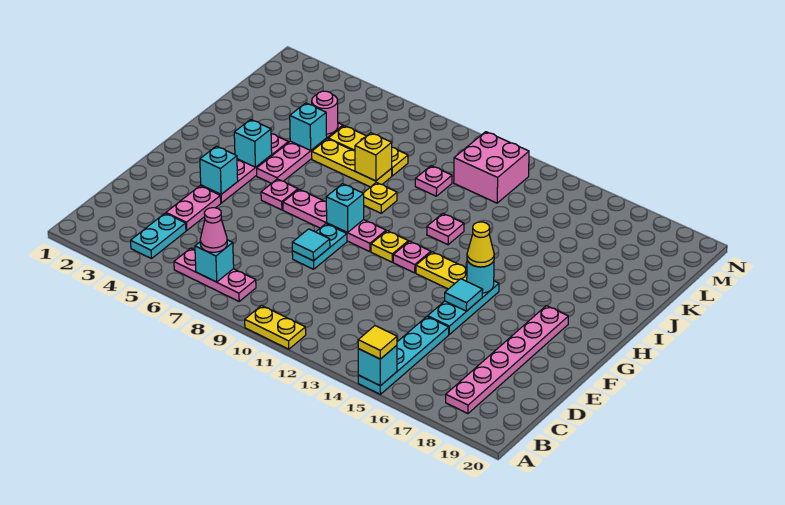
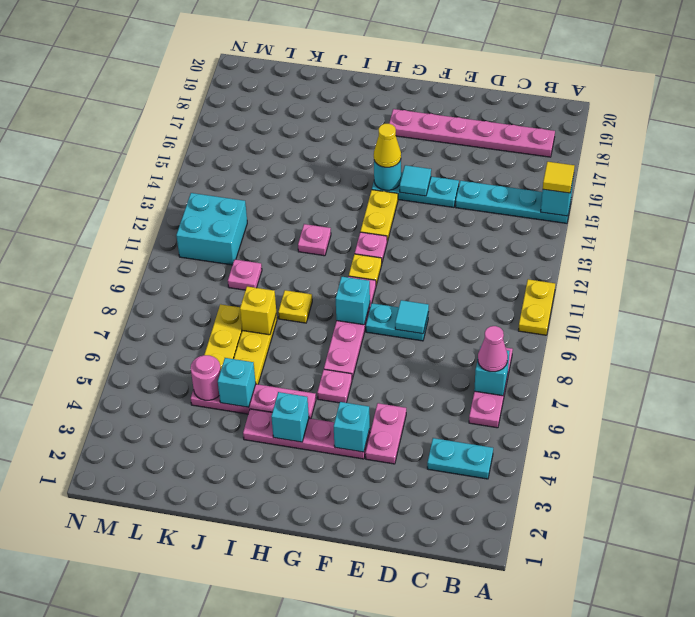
pink plate D4:E4 level 1 -> pink plate E4:E5 level 1
pink brick L11:M12 level 1 -> cyan brick L11:M12 level 1

